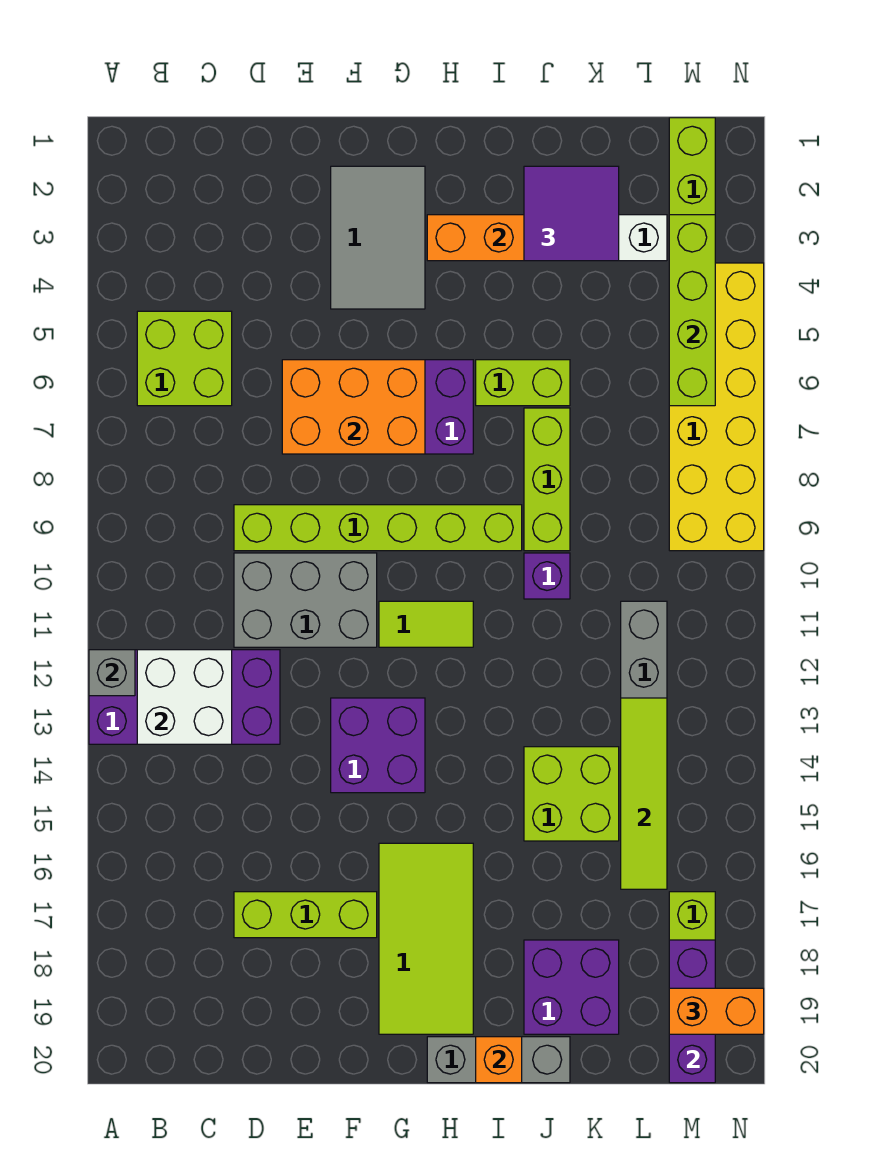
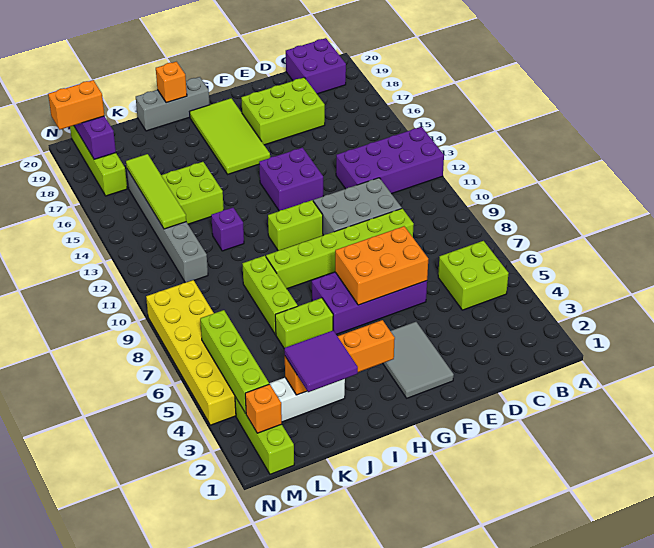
grey brick A12 level 2 -> none
white brick B12:C13 level 2 -> none
lime brick D17:F17 level 1 -> lime brick D17:F18 level 1
lime tile G11:H11 level 1 -> lime brick G11:H11 level 1
purple brick J10 level 1 -> purple brick J12 level 1
purple brick J18:K19 level 1 -> purple brick B19:C20 level 1
none -> orange brick M2 level 2

